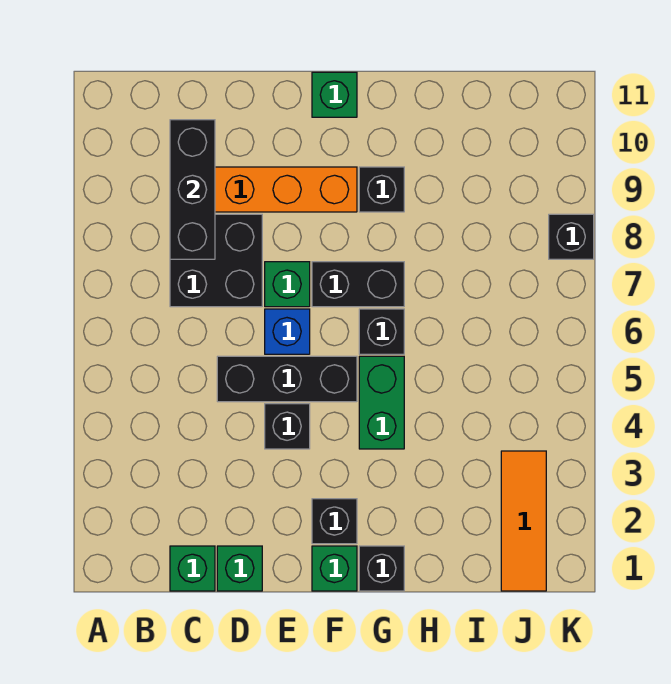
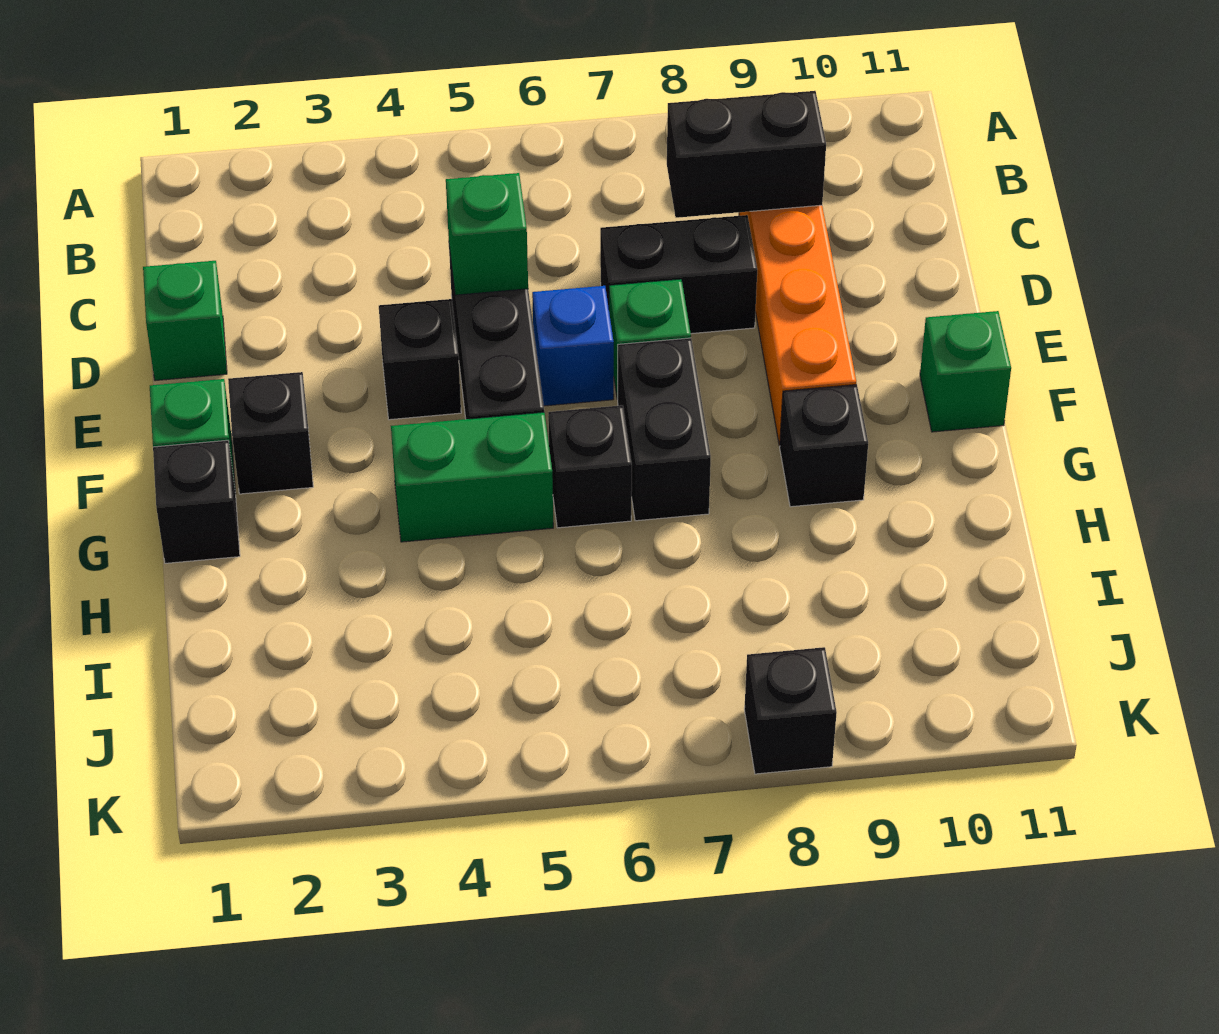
green brick C1 level 1 -> green brick D5 level 2
black brick C7:D8 level 1 -> black brick D7:D8 level 1
black brick C8:C10 level 2 -> black brick C8:C9 level 2
orange tile J1:J3 level 1 -> none

